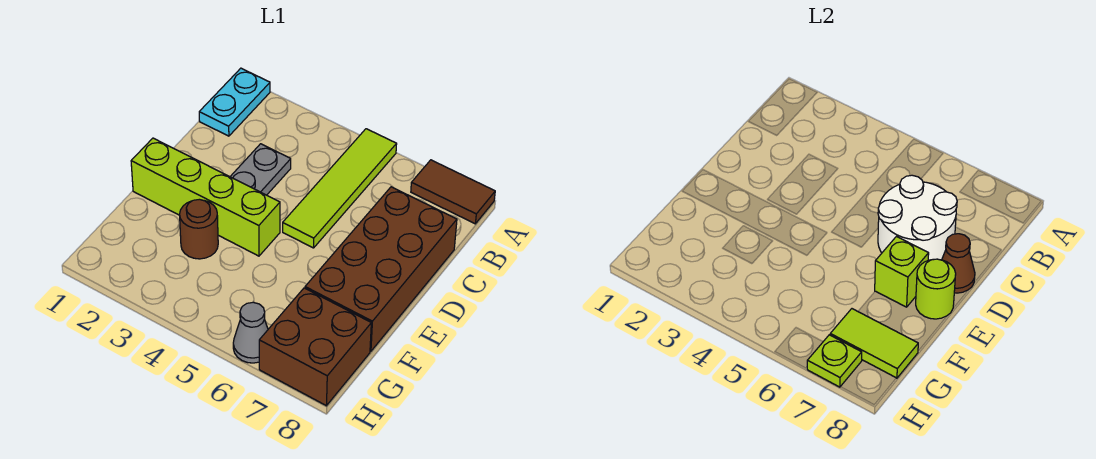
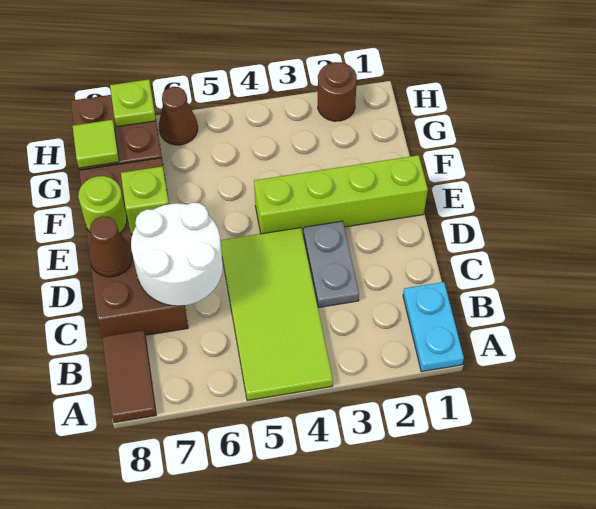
lime tile A5:D5 level 1 -> lime tile A4:D5 level 1
brown tile A7:A8 level 1 -> brown tile A8:B8 level 1
brown round brick F3 level 1 -> brown round brick H2 level 1
lime tile G7:G8 level 2 -> lime tile G8 level 2
grey cone H6 level 1 -> brown cone H6 level 1

